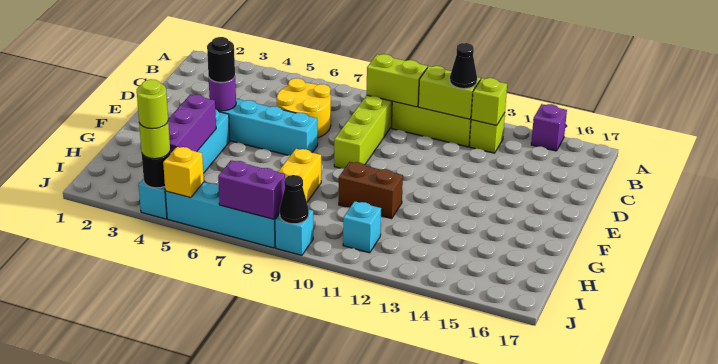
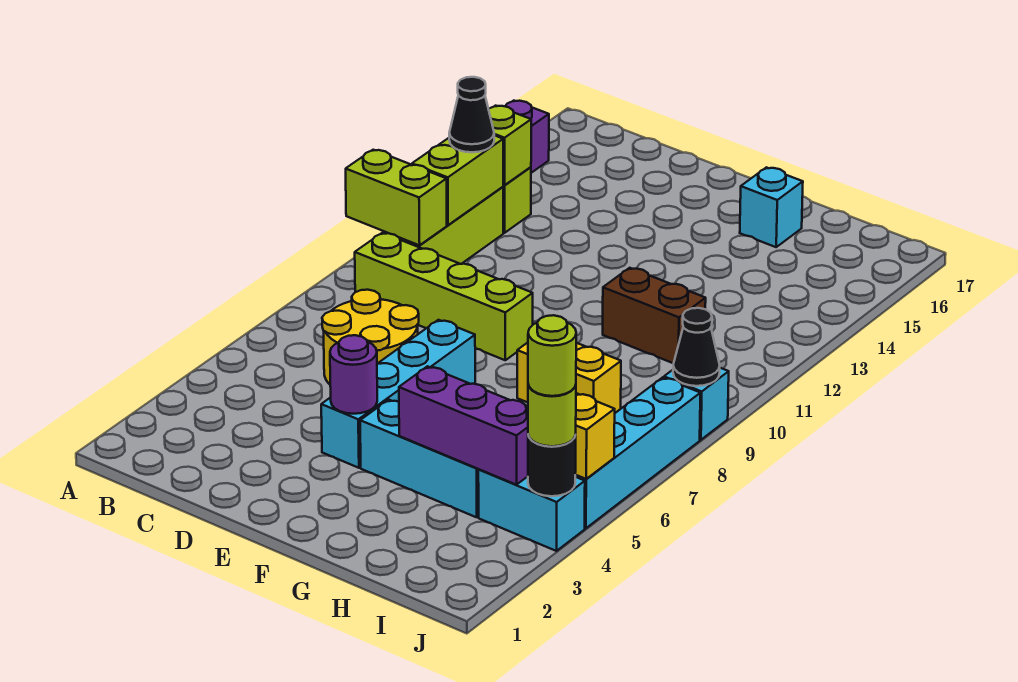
lime brick B9:B10 level 2 -> lime brick A10:B10 level 2
black round brick E4 level 3 -> none
brown brick G10:G11 level 1 -> brown brick G11:H11 level 1
cyan brick I11 level 1 -> cyan brick G16 level 1
purple brick J7:J8 level 2 -> none

